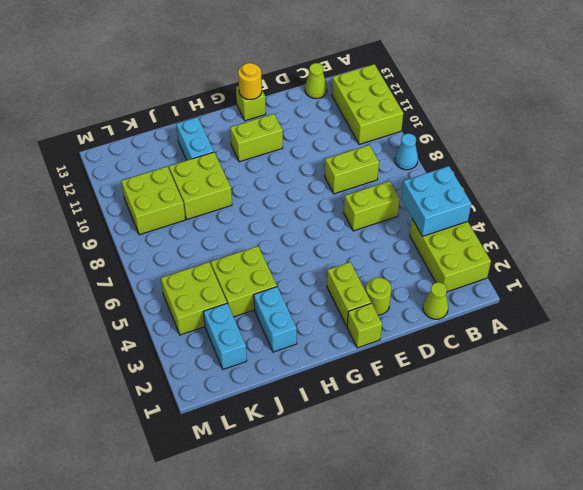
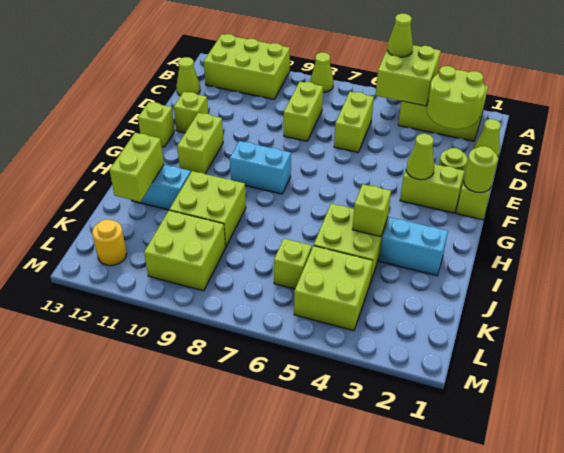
cyan brick A4:B5 level 2 -> lime brick A4:B5 level 2
none -> lime cone A5 level 3
cyan cone A8 level 1 -> lime cone A8 level 1
none -> lime round brick B2:C3 level 2
none -> lime brick E12 level 1
none -> lime round brick F1 level 2
none -> lime cone F3 level 2
yellow round brick F13 level 2 -> yellow round brick L12 level 1
none -> lime brick I4 level 2
none -> lime brick I12:J12 level 2
cyan brick K2:K3 level 1 -> cyan brick G8:G9 level 1
none -> lime brick K6 level 1

